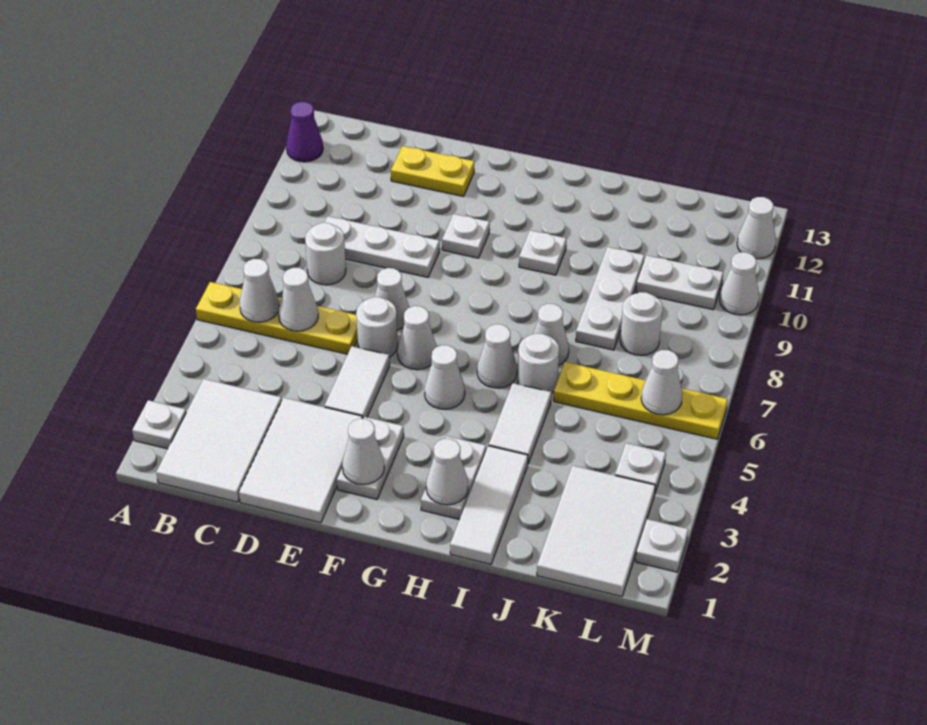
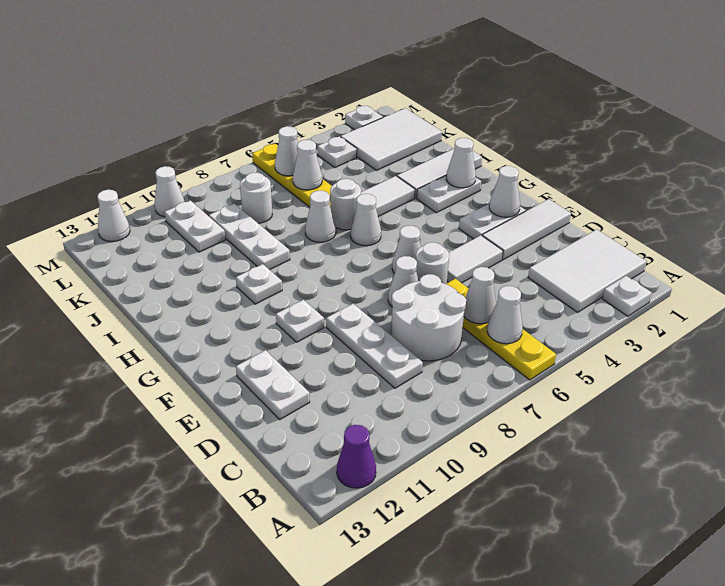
white round brick C8 level 1 -> white round brick C7:D8 level 1
white tile D1:E3 level 1 -> white tile E1:E3 level 1
yellow plate D12:E12 level 1 -> white plate D12:E12 level 1
white cone G5 level 1 -> white cone K6 level 2
white plate J8:J10 level 1 -> white plate I9:K9 level 1

